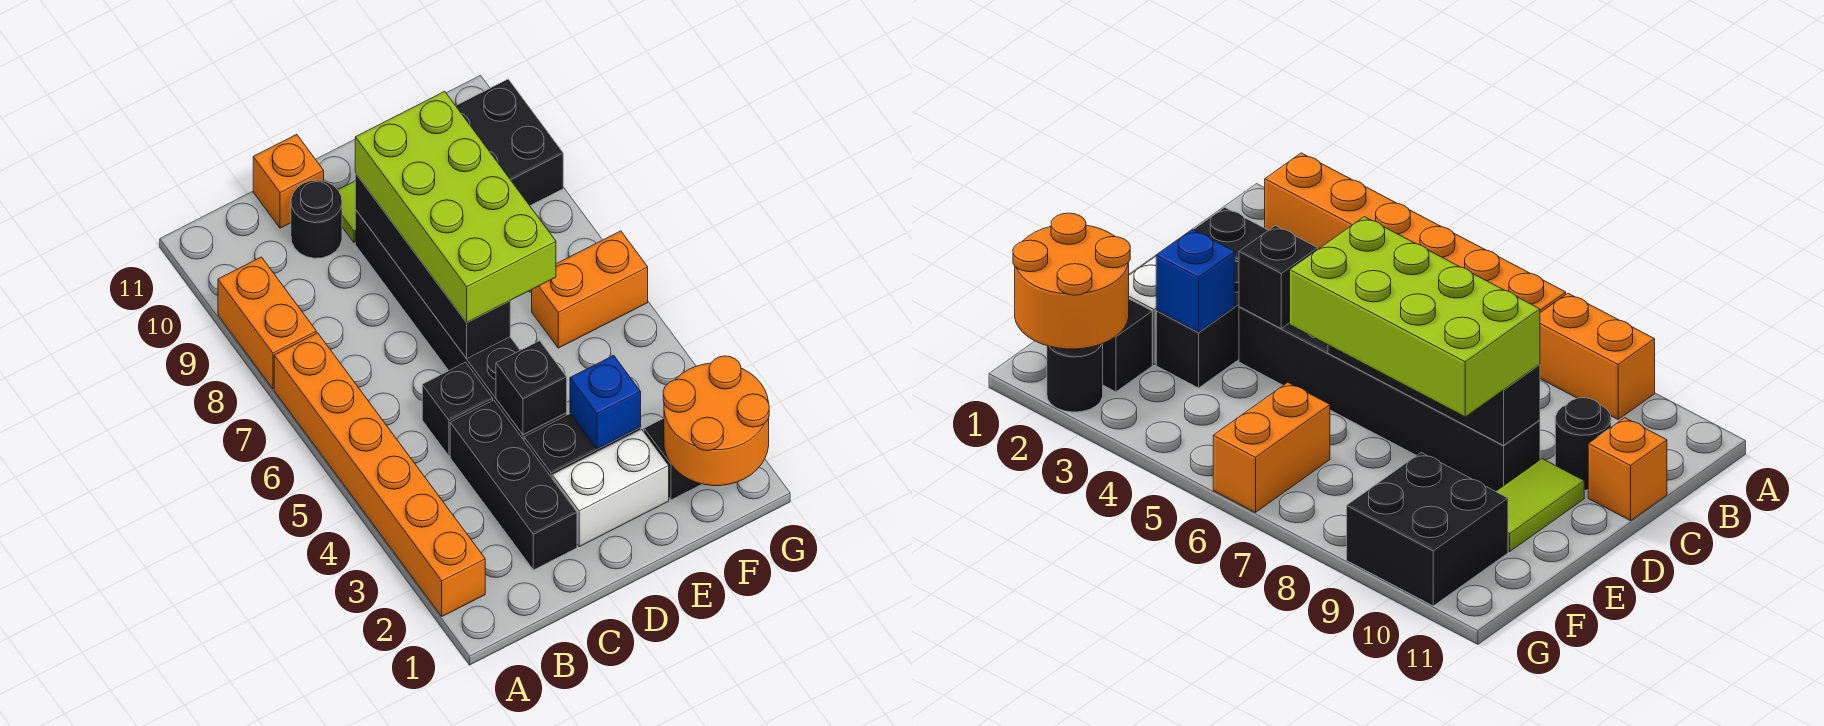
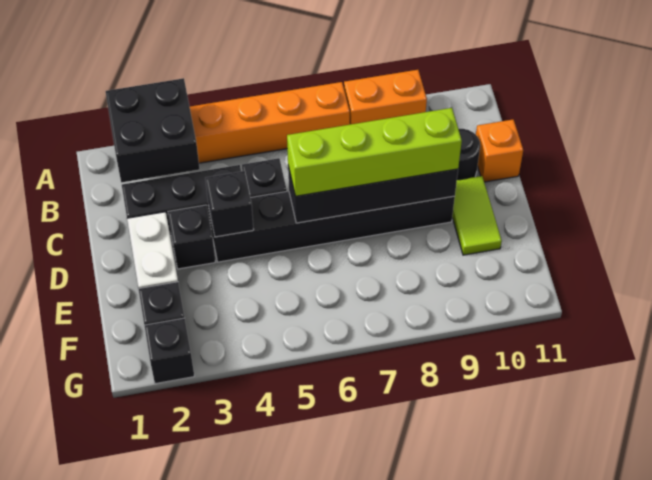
black brick D3:E3 level 1 -> black brick D3 level 1
lime brick D6:E9 level 3 -> lime brick D6:D9 level 3
blue brick E3 level 2 -> none
orange round brick F1:G2 level 2 -> none
orange brick F6:G6 level 1 -> none
black brick F9:G10 level 1 -> black brick A2:B3 level 2
black round brick G2 level 1 -> black brick G2 level 1

